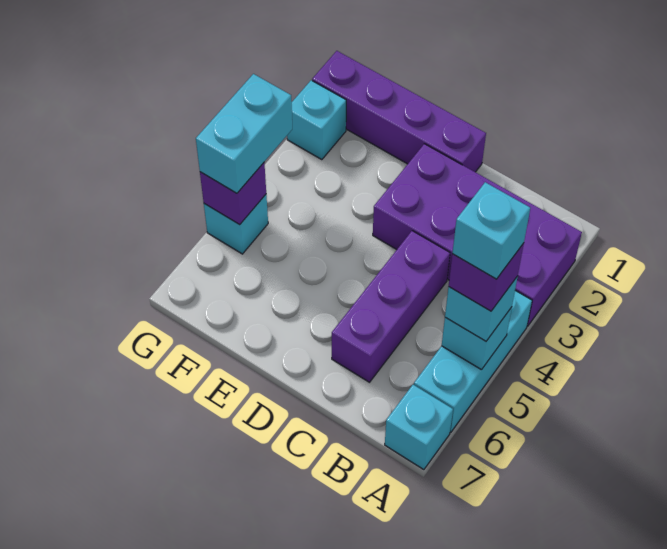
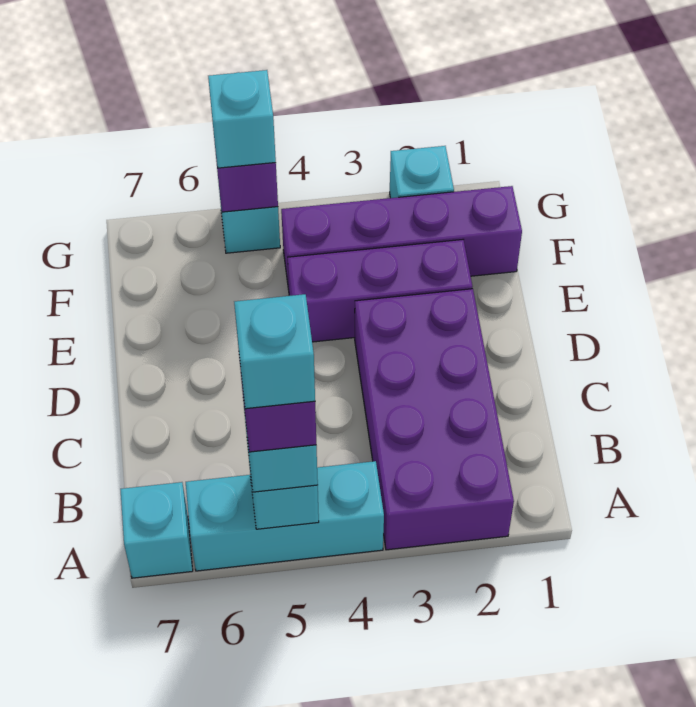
purple brick C4:C6 level 1 -> purple brick E2:E4 level 1
purple brick D1:G1 level 1 -> purple brick F1:F4 level 1
cyan brick G4:G5 level 3 -> cyan brick G5 level 3

